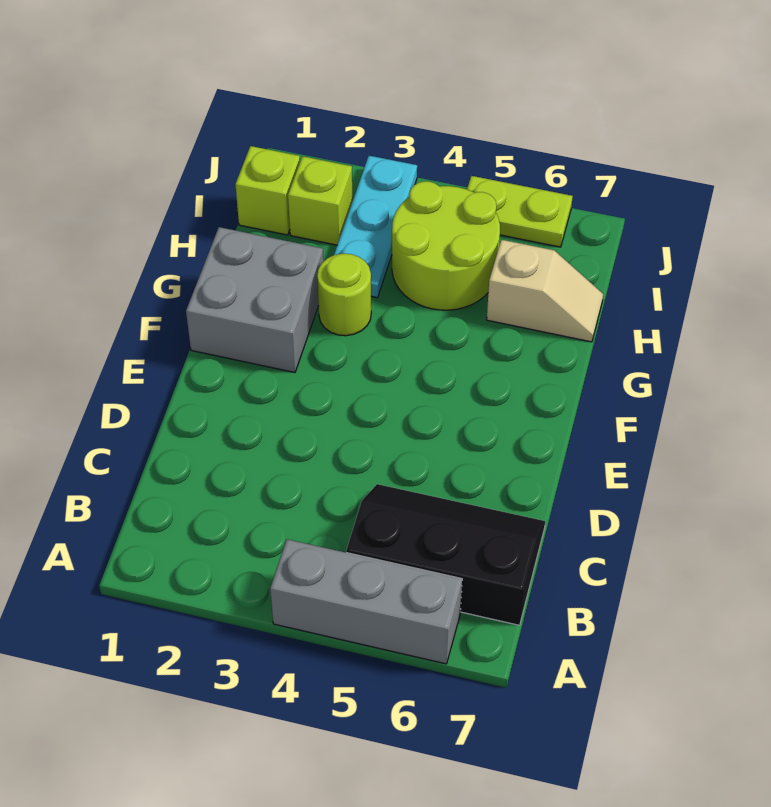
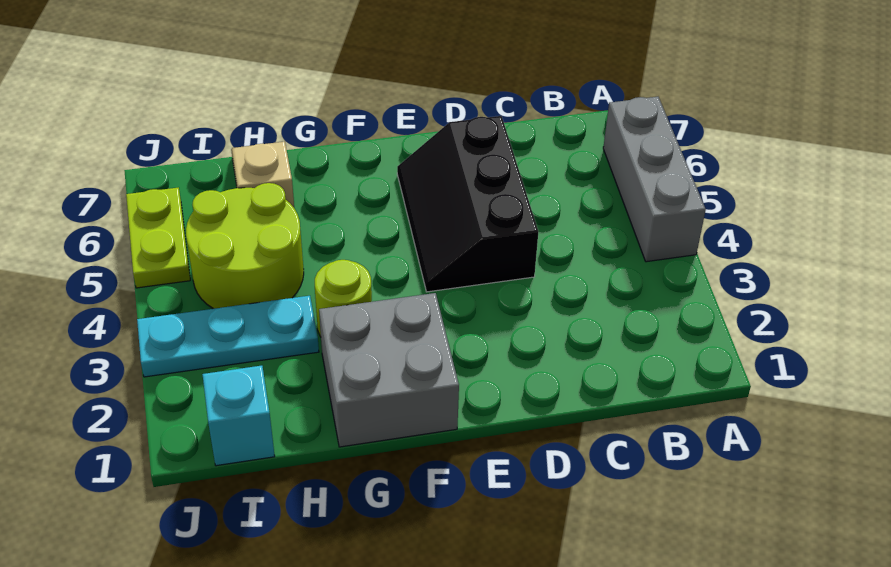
black slope B5:C7 level 1 top B -> black slope D4:E6 level 1 top D
lime brick I1 level 1 -> cyan brick I1 level 1
lime brick I2 level 1 -> none

